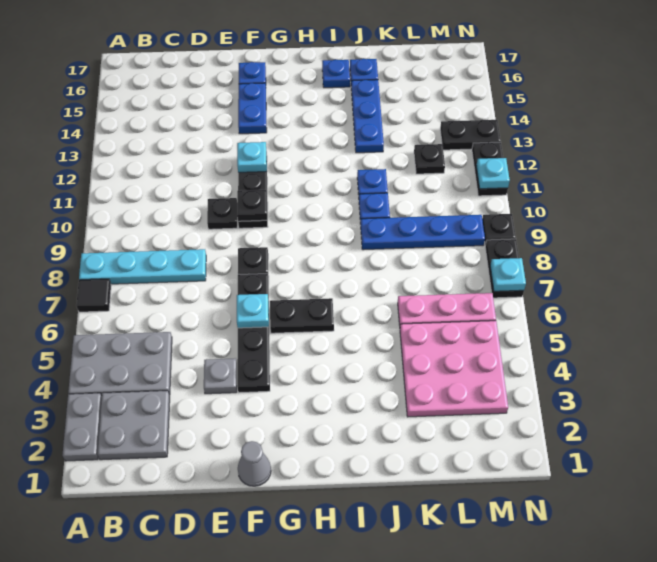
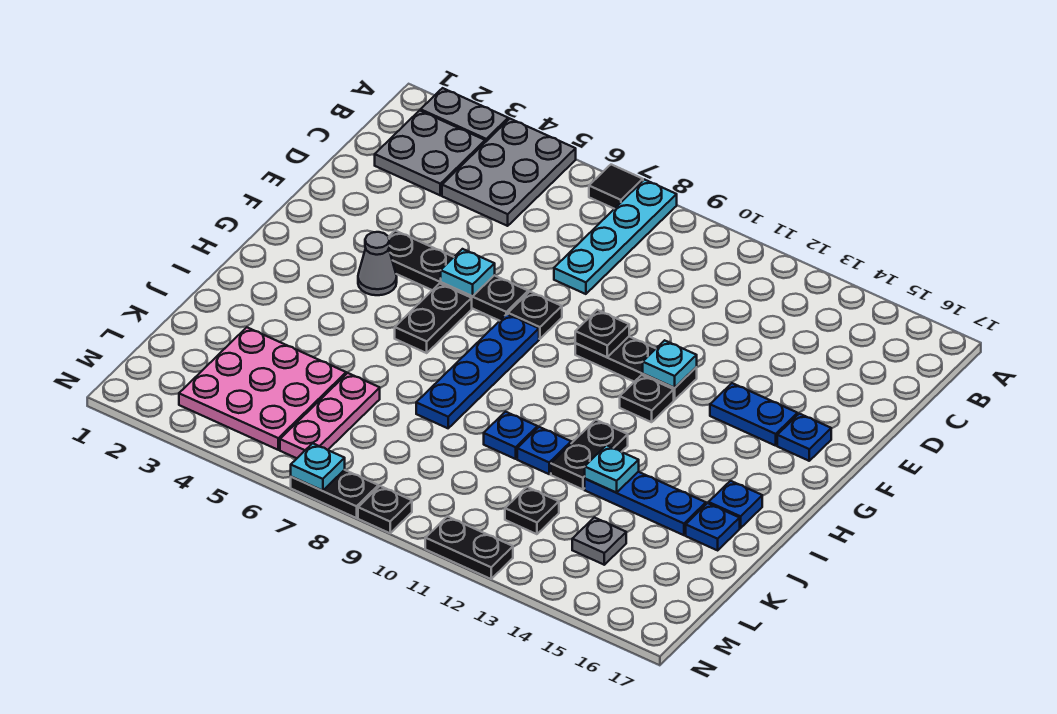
grey plate E4 level 1 -> grey plate L14 level 1
black plate E10 level 1 -> black plate G12 level 1
grey cone F1 level 1 -> grey cone G4 level 1
blue plate J9:M9 level 1 -> blue plate G8:J8 level 1
black plate M13:N13 level 1 -> black plate I12:J12 level 1
cyan plate N11 level 2 -> cyan plate J13 level 2

